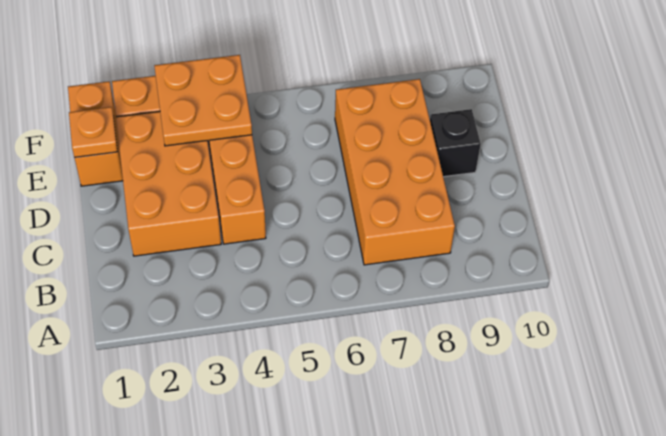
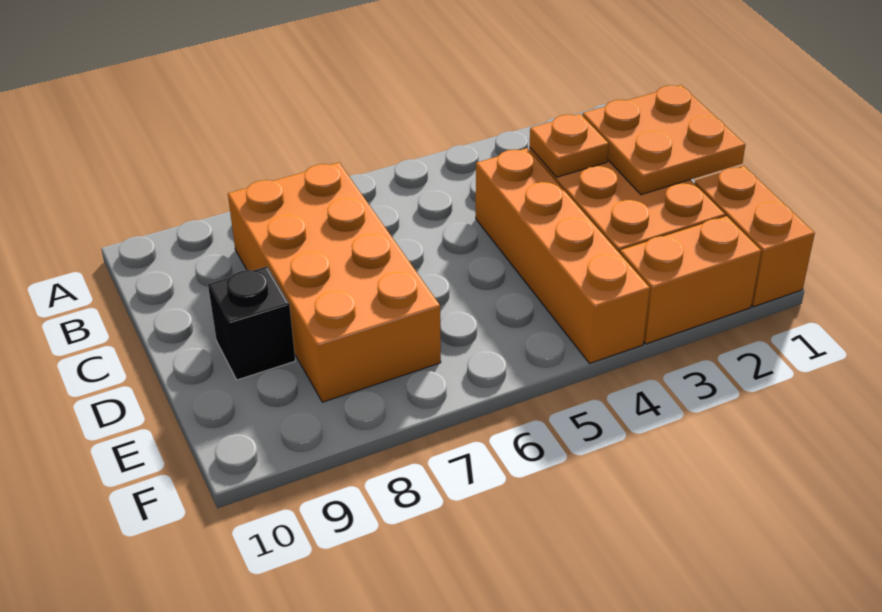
orange plate E1 level 2 -> orange plate C3 level 2
orange plate E3:F4 level 2 -> orange plate C1:D2 level 2

